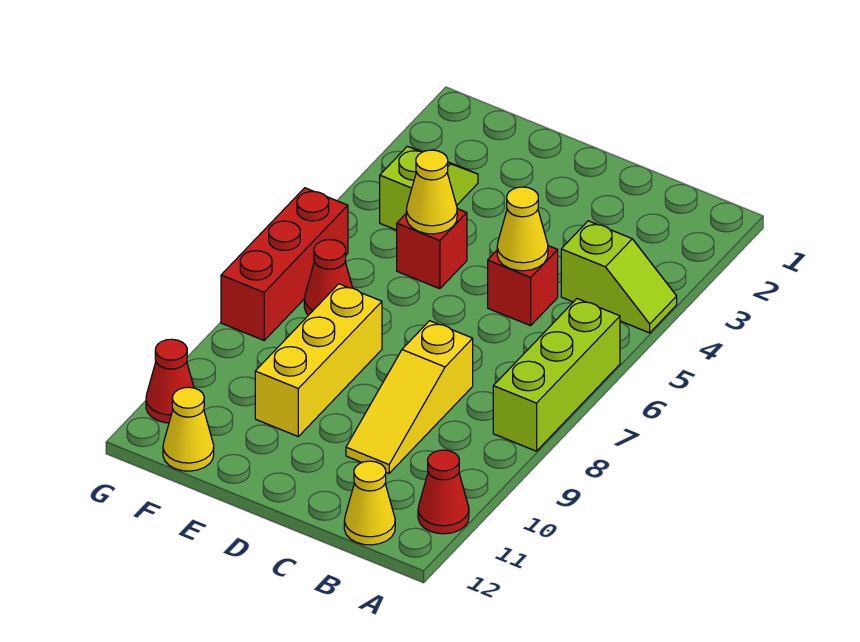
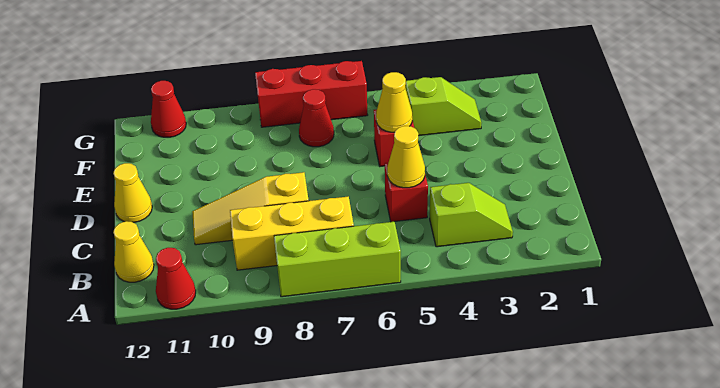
lime slope A4:B4 level 1 top B -> lime slope B3:B4 level 1 top 4
yellow brick E8:E10 level 1 -> yellow brick B7:B9 level 1
yellow cone F12 level 1 -> yellow cone D12 level 1

